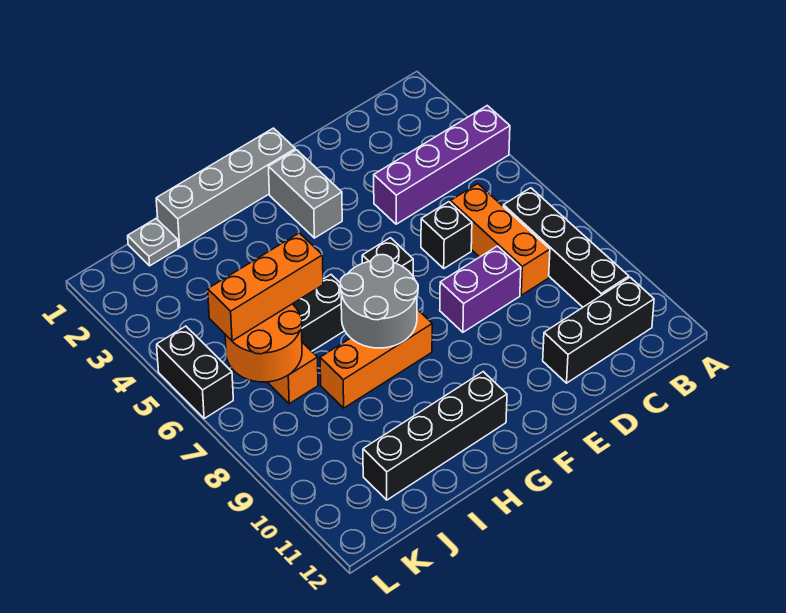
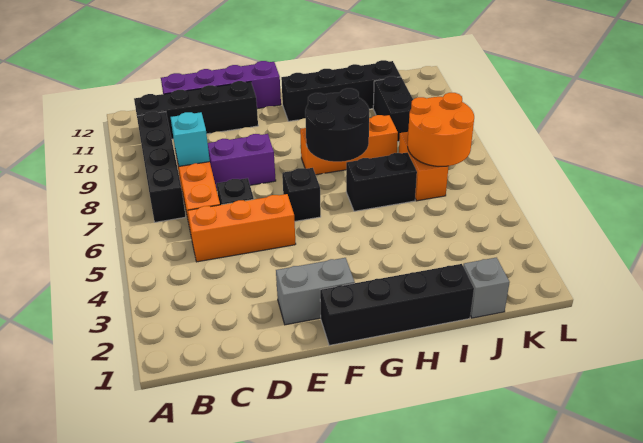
purple brick A4:D4 level 1 -> purple brick C12:F12 level 1
black brick B11:D11 level 1 -> black brick B11:E11 level 1
none -> cyan brick C8 level 2
grey brick F1:I1 level 1 -> black brick F1:I1 level 1
grey brick F2:F3 level 1 -> grey brick E2:F2 level 1
grey round brick G7:H8 level 2 -> black round brick G7:H8 level 2
orange brick I6:K6 level 3 -> orange brick C5:E5 level 1
grey plate J1 level 1 -> grey brick J1 level 1
black brick L5:L6 level 1 -> black brick J9:J10 level 1

